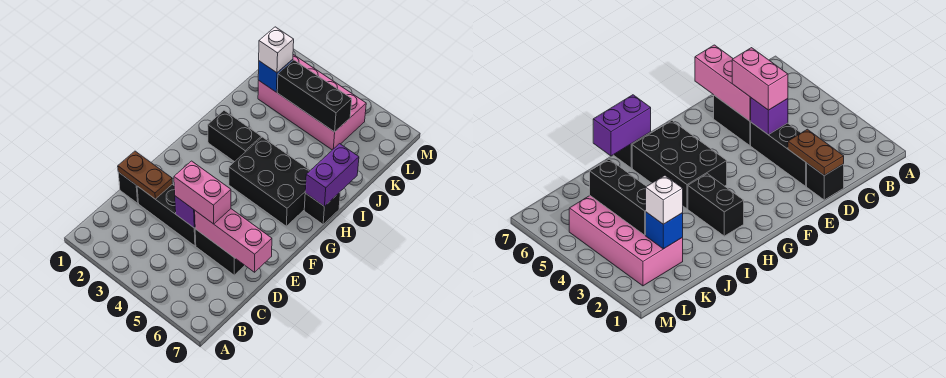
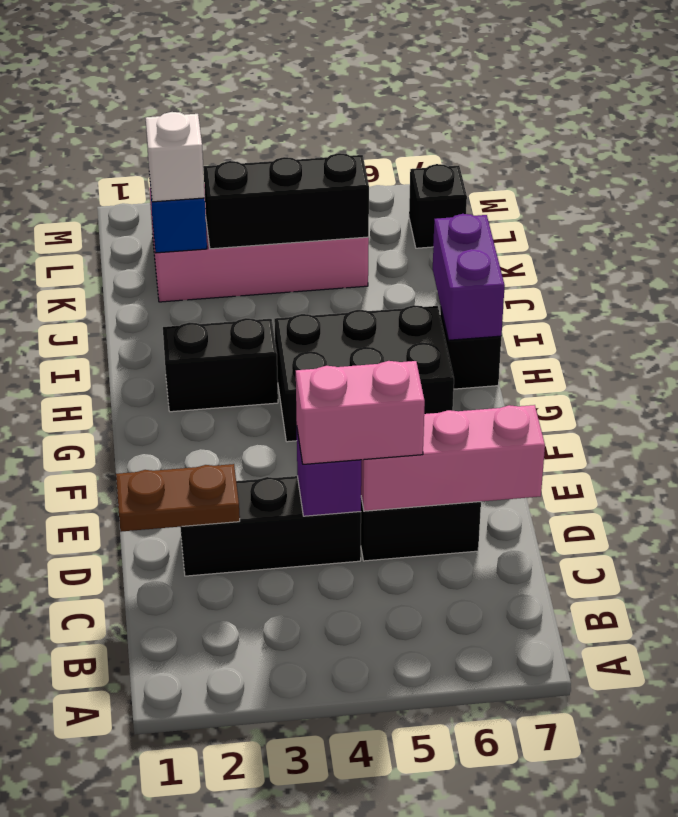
black brick D1 level 1 -> black brick L7 level 1

